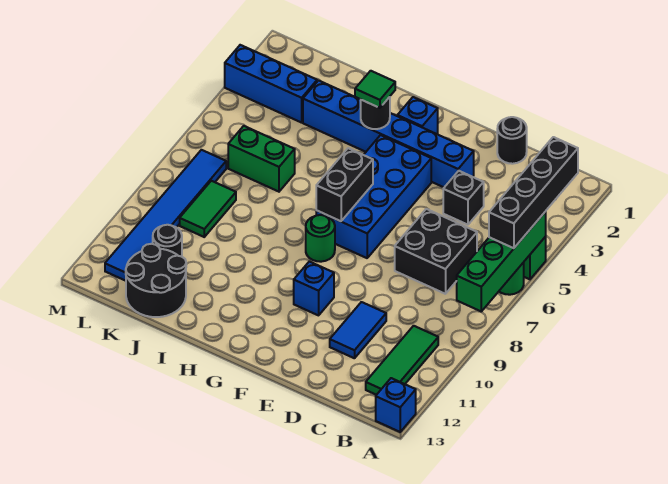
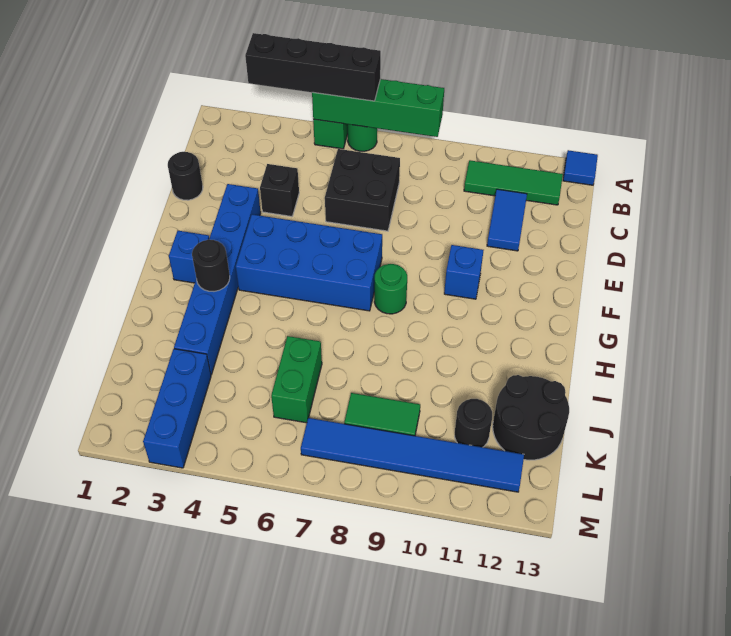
blue brick A13 level 1 -> blue tile A13 level 1
blue tile D10:D11 level 1 -> blue tile C11:D11 level 1
black brick G6:G7 level 2 -> none
green tile H3 level 3 -> none

